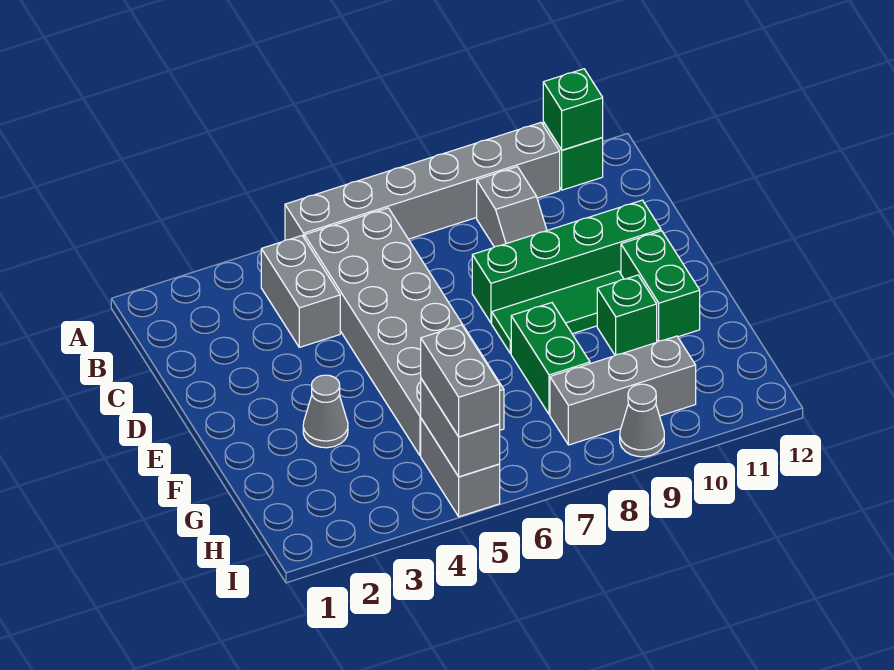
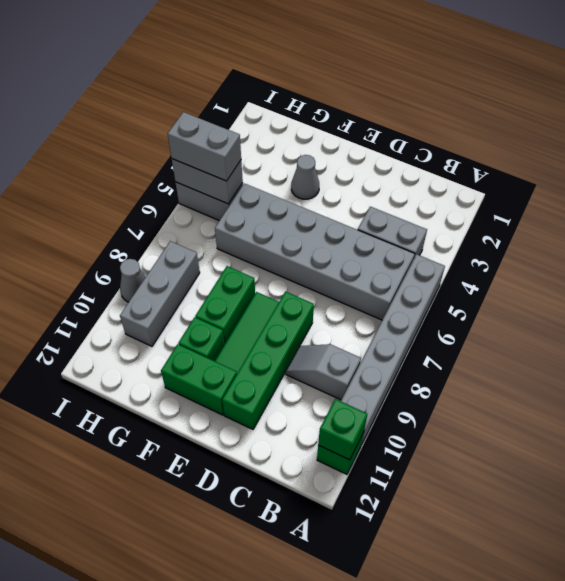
green brick F8:G8 level 1 -> green brick F8:F9 level 1

